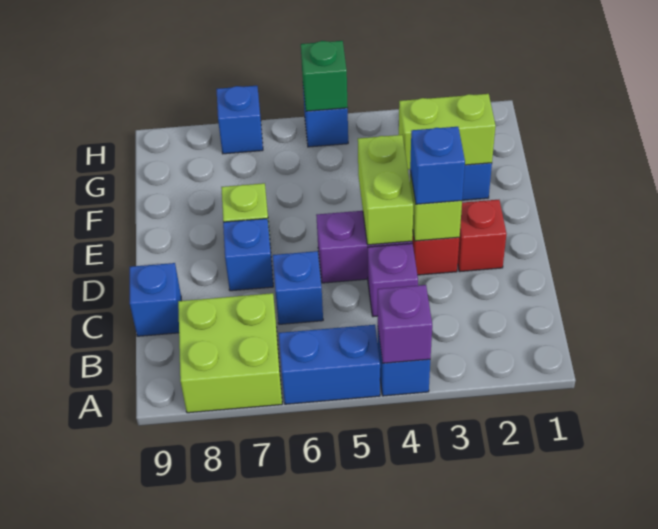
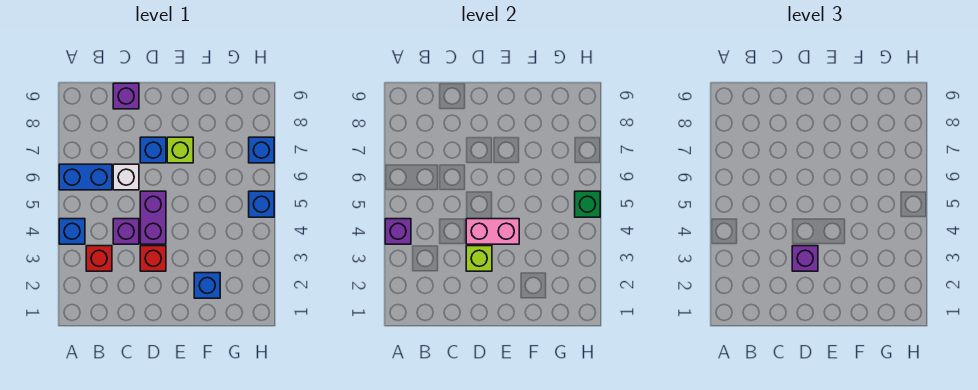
blue brick A5:A6 level 1 -> blue brick A6:B6 level 1
lime brick A7:B8 level 1 -> none
blue brick C6 level 1 -> white brick C6 level 1
blue brick C9 level 1 -> purple brick C9 level 1
red brick D2 level 1 -> red brick B3 level 1
blue brick D3 level 3 -> purple brick D3 level 3
lime brick D4:E4 level 2 -> pink brick D4:E4 level 2
lime brick F2:F3 level 2 -> none

